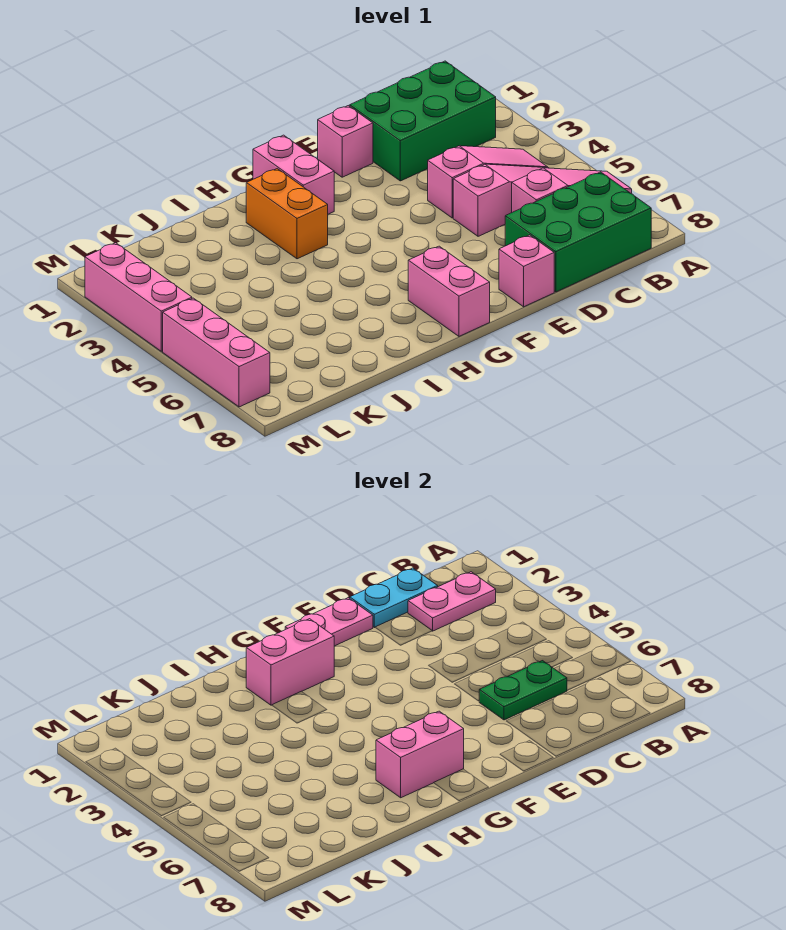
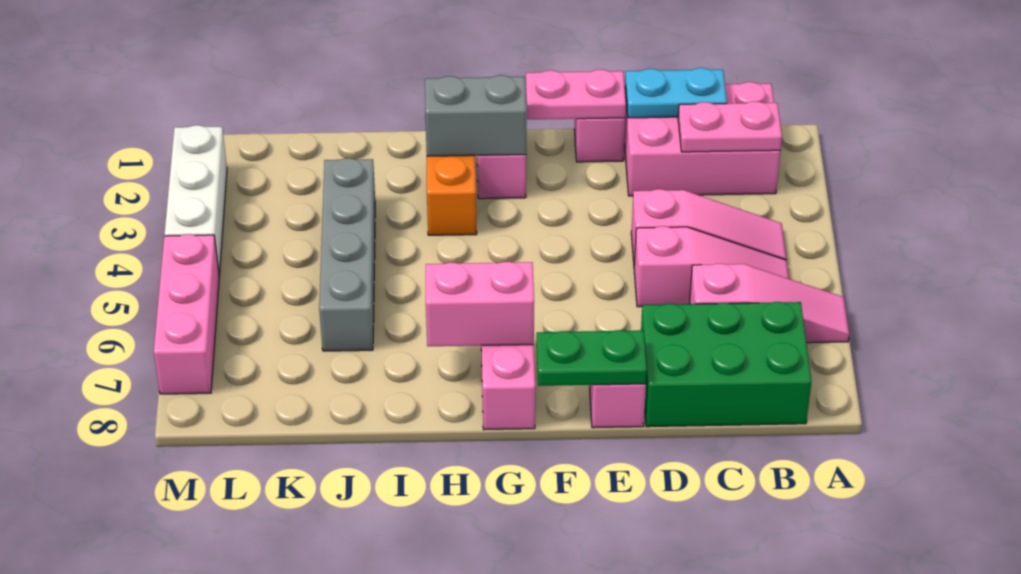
green brick B1:D2 level 1 -> pink brick B1:D2 level 1
green plate C6:D6 level 2 -> green plate E8:F8 level 2
pink brick G2:H2 level 2 -> grey brick G2:H2 level 2
none -> grey brick J3:J6 level 1
pink brick M2:M4 level 1 -> white brick M2:M4 level 1

